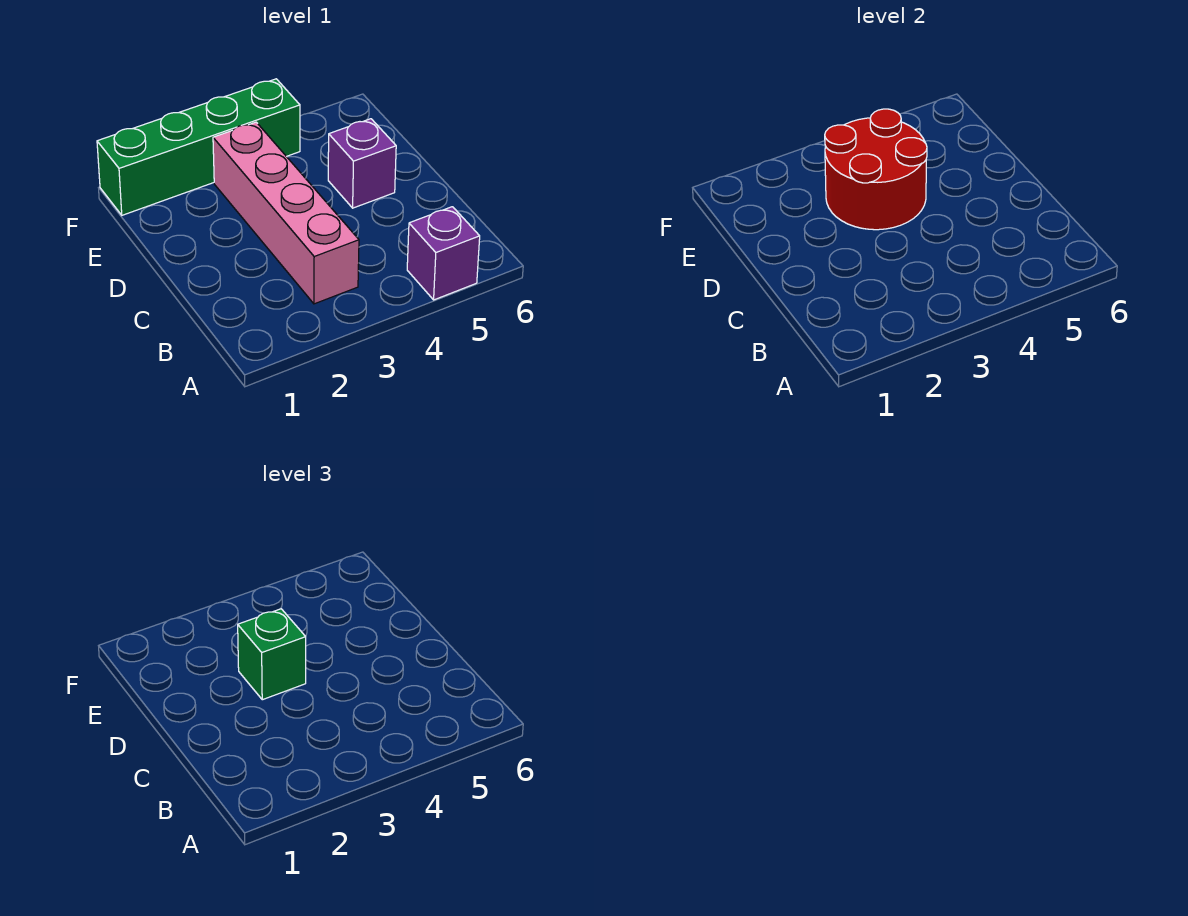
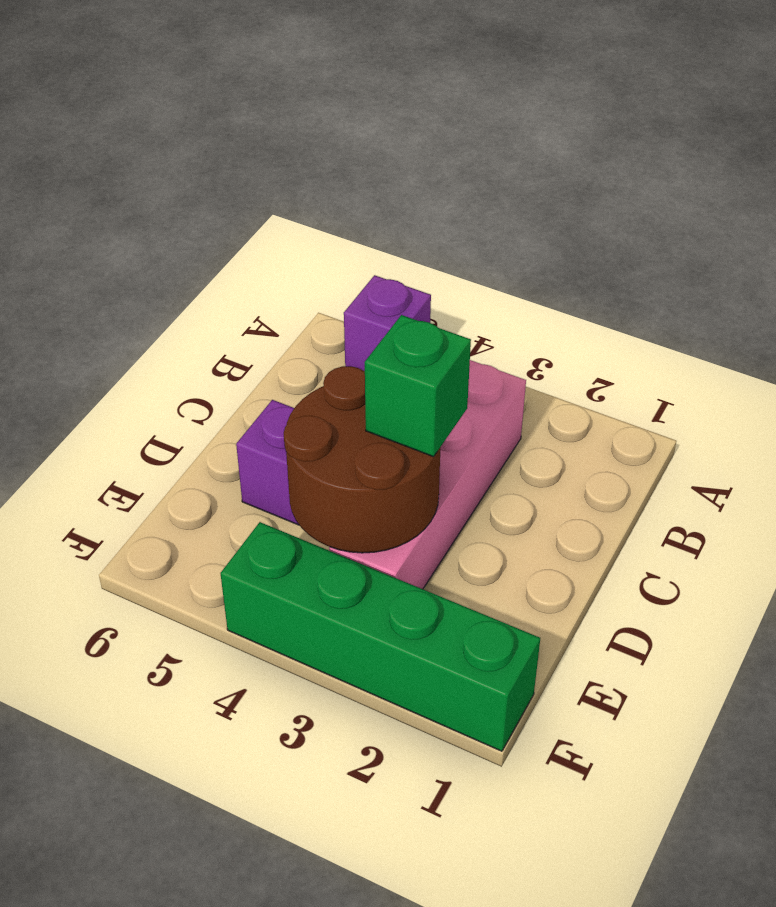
red round brick D3:E4 level 2 -> brown round brick D3:E4 level 2

